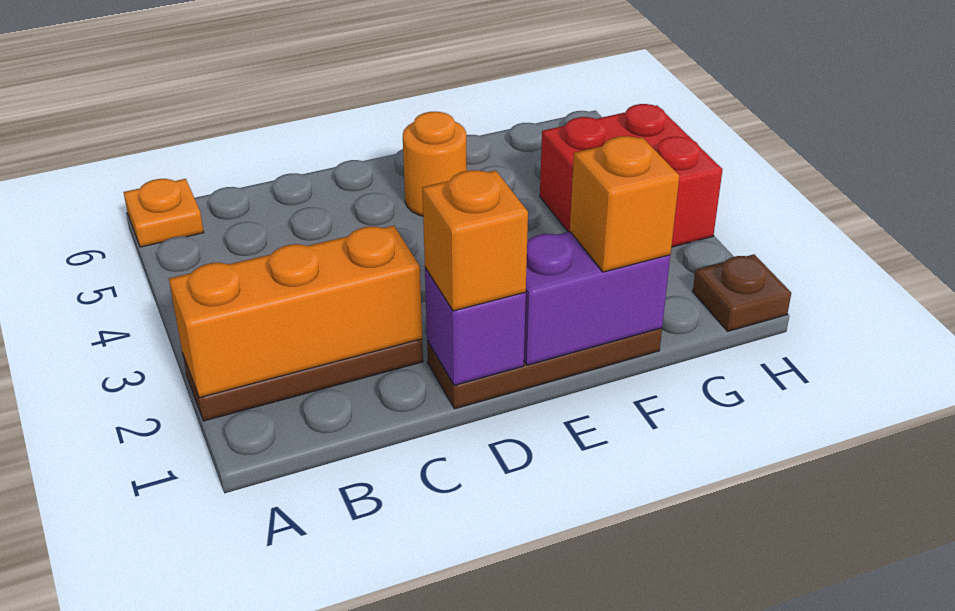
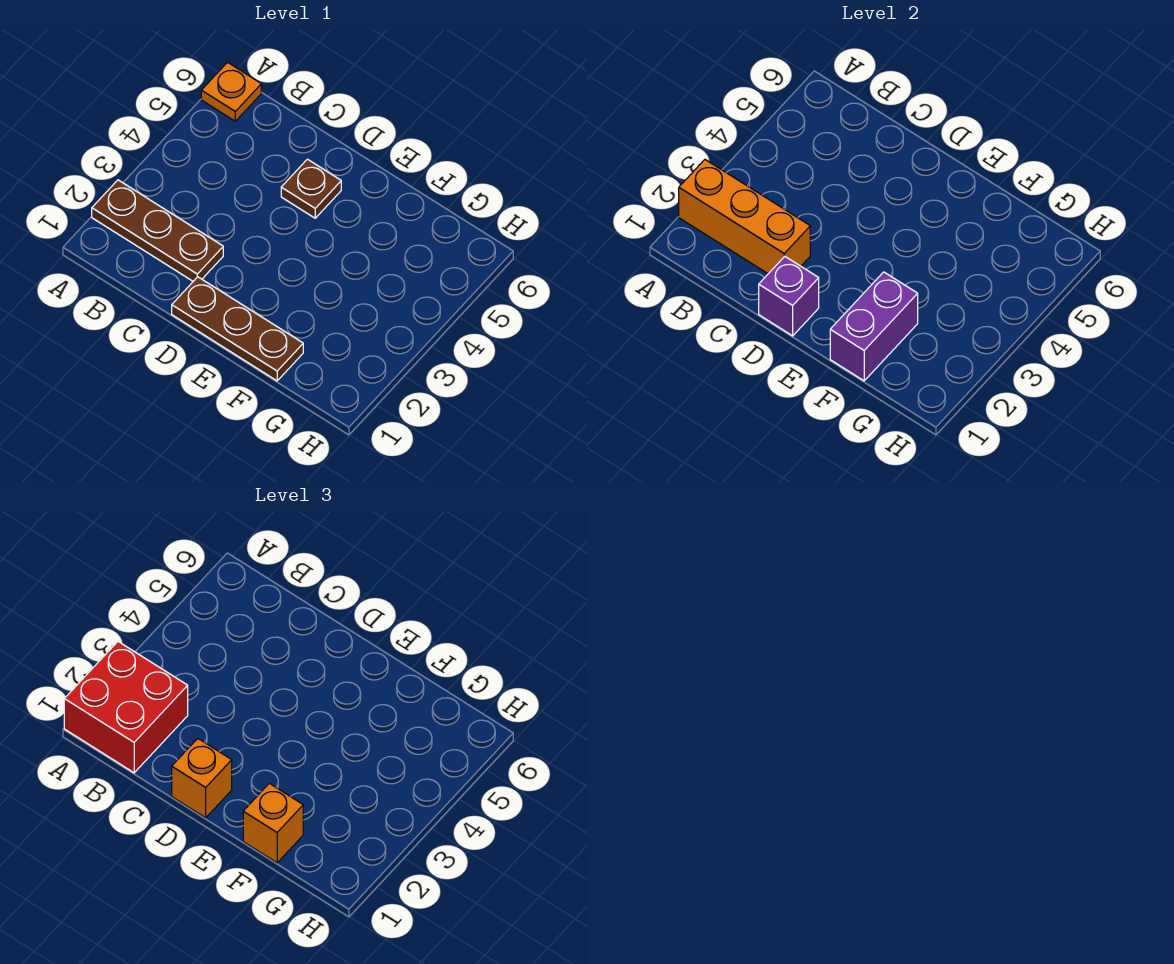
purple brick E1:F1 level 2 -> purple brick F1:F2 level 2
orange round brick E5 level 1 -> none
red brick G3:H4 level 1 -> red brick A1:B2 level 3
brown plate H1 level 1 -> brown plate D5 level 1

